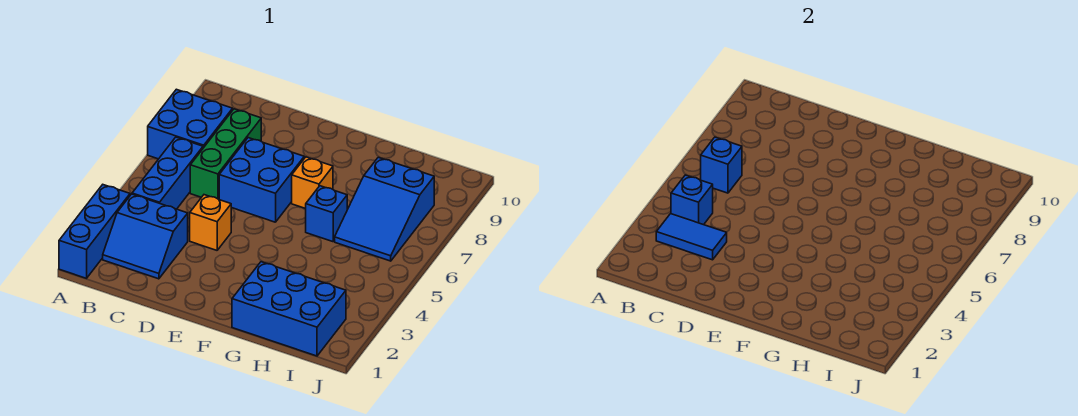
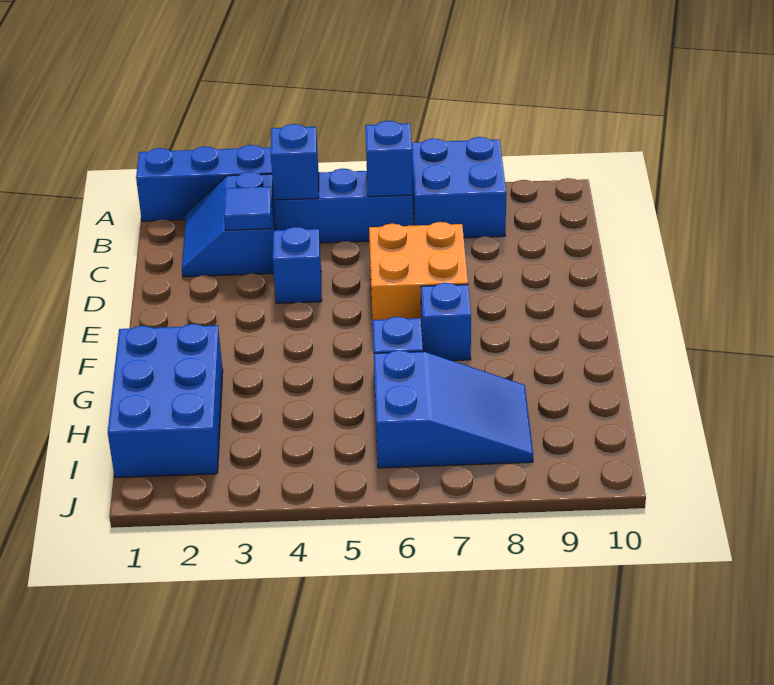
blue tile B3:C3 level 2 -> blue tile C3 level 2
green brick C6:C8 level 1 -> none
orange brick D4 level 1 -> blue brick D4 level 1
blue brick D6:E7 level 1 -> orange brick D6:E7 level 1
orange brick F7 level 1 -> blue brick F7 level 1
blue slope H6:I8 level 1 top 8 -> blue slope H6:I8 level 1 top 6

